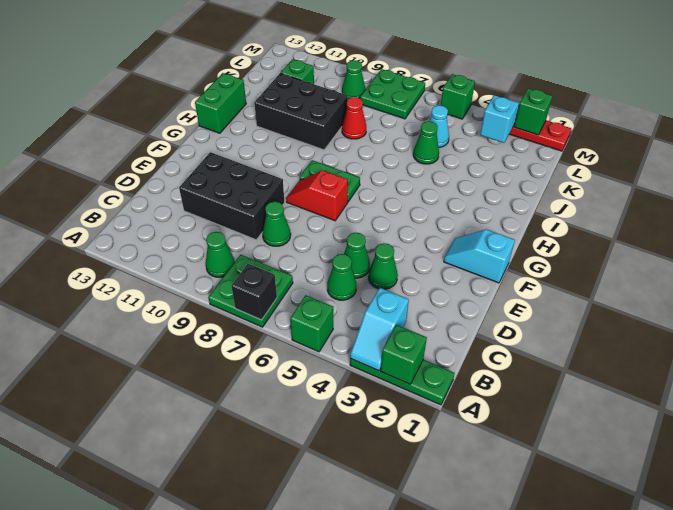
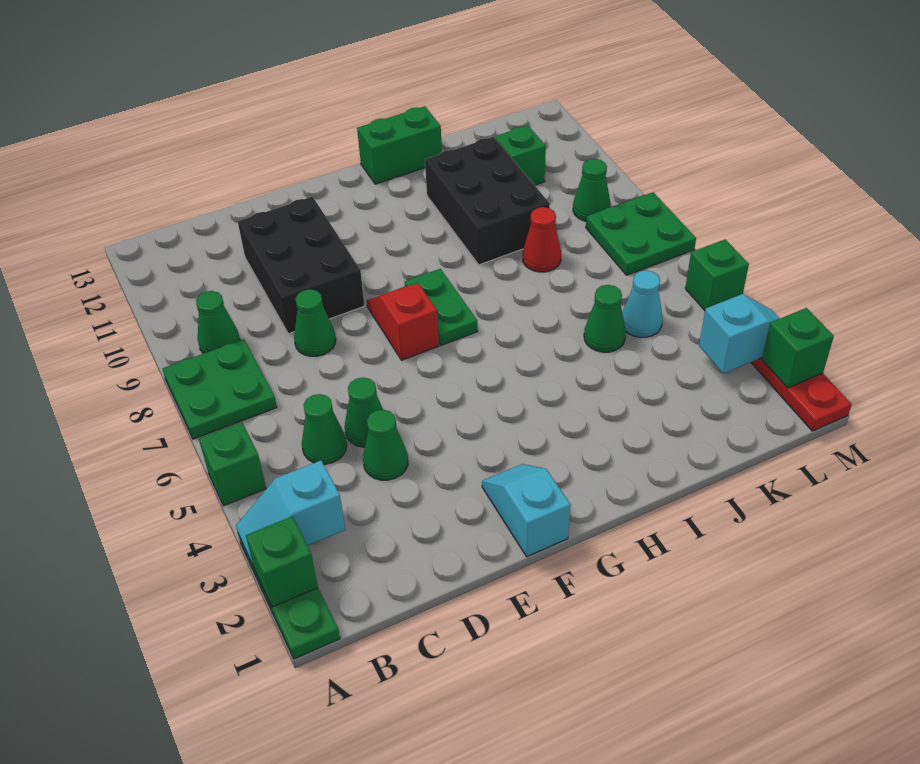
black brick A7 level 2 -> none

